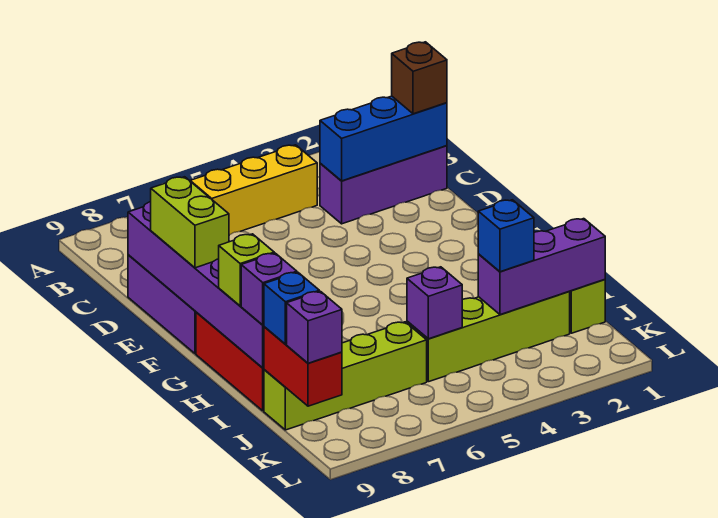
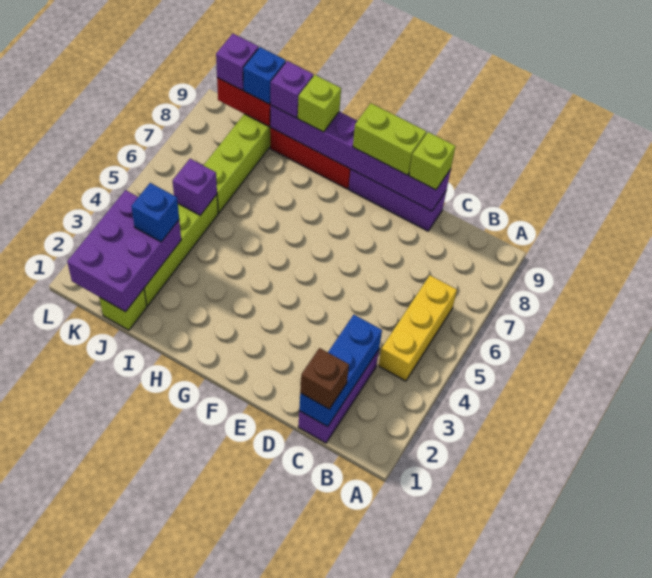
none -> lime brick D9 level 3
purple brick J1:J3 level 2 -> purple brick J1:K3 level 2

